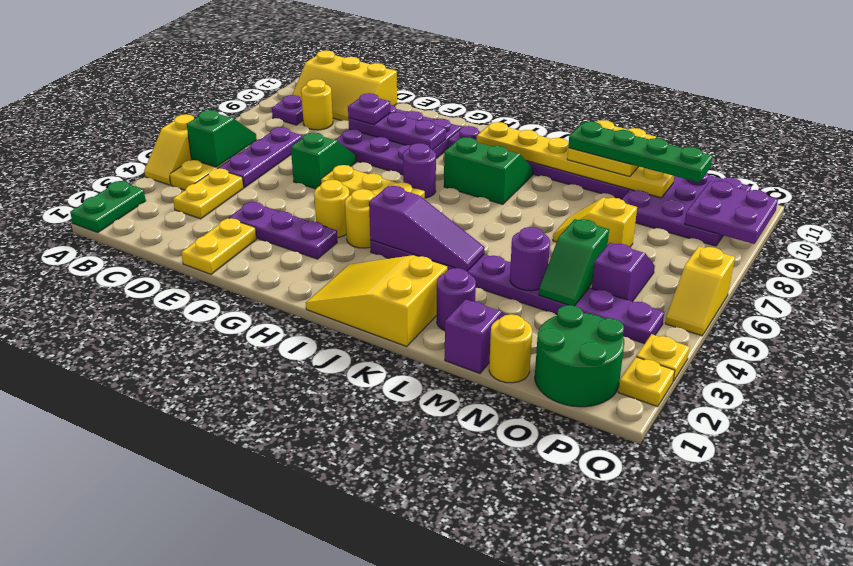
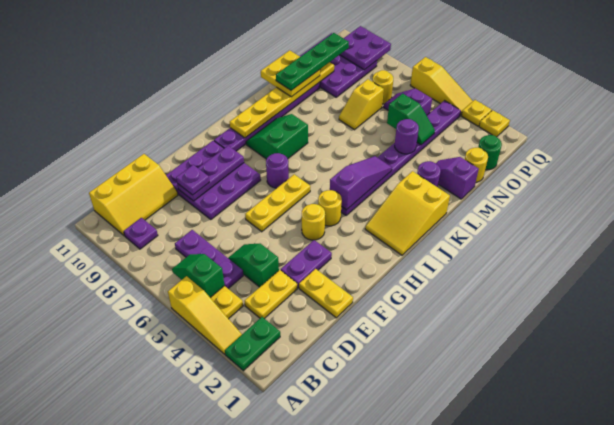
green plate A1:A2 level 1 -> green plate A2:B2 level 1
yellow slope A4:A5 level 1 top 5 -> yellow slope A3:A5 level 1 top 5
yellow plate C3:C4 level 1 -> yellow plate C3:D3 level 1
yellow round brick C9 level 1 -> yellow round brick O7 level 1
purple plate E3:G3 level 1 -> purple plate E3:F3 level 1
green slope E6:E7 level 1 top 6 -> green slope D4:D5 level 1 top 4
green round brick O1:P2 level 1 -> green round brick O1 level 1
yellow slope Q5:Q6 level 1 top 6 -> yellow slope Q4:Q6 level 1 top 6

